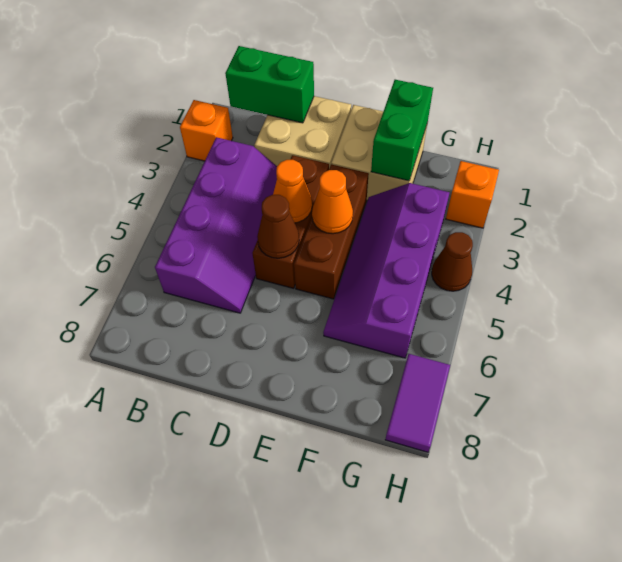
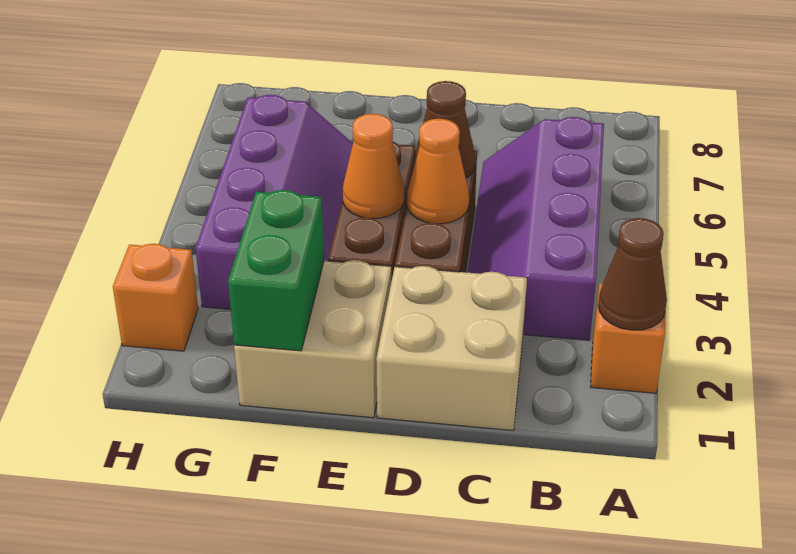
green brick B1:C1 level 2 -> none
brown cone H4 level 1 -> brown cone A2 level 2
purple tile H7:H8 level 1 -> none

